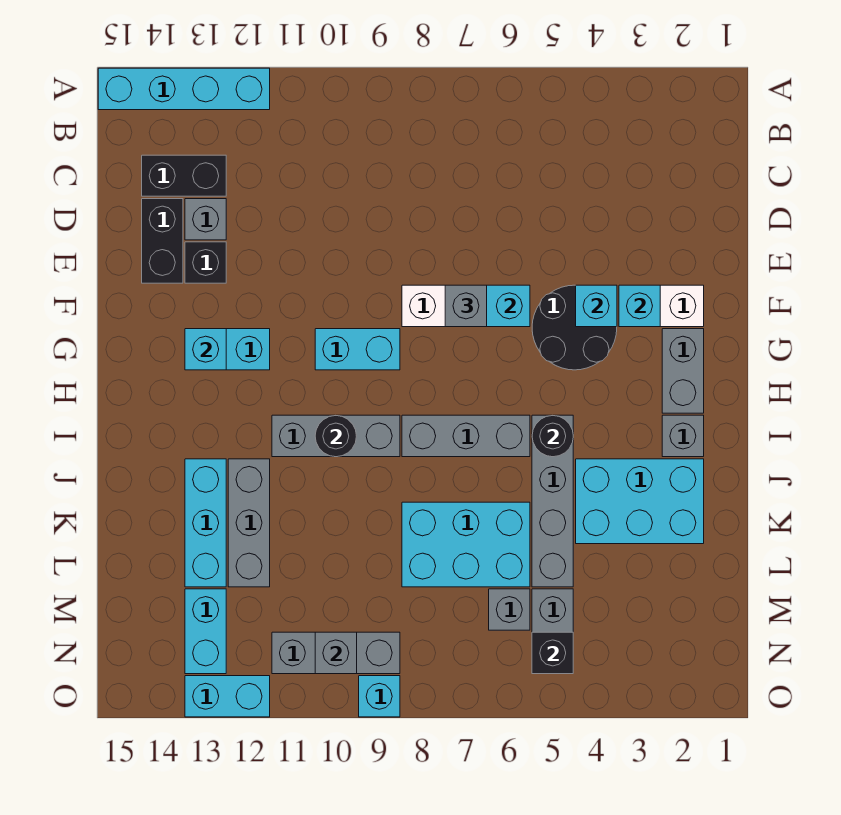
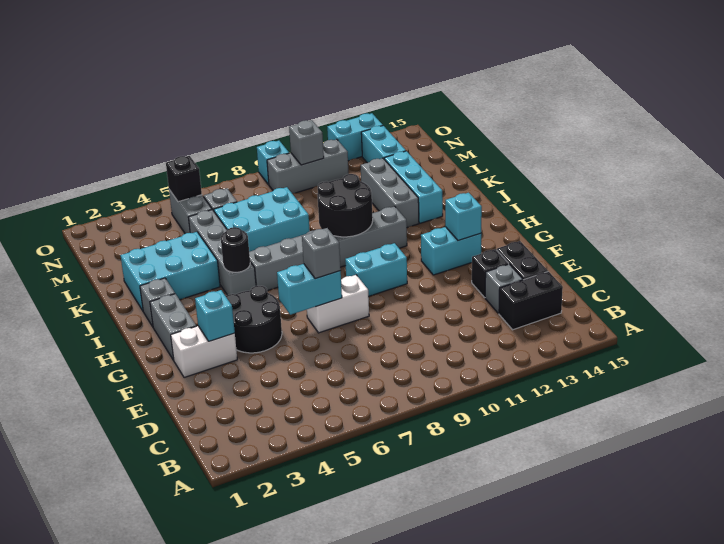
cyan brick A12:A15 level 1 -> none
cyan brick F4 level 2 -> none
black round brick I10 level 2 -> black round brick I9:J10 level 2

